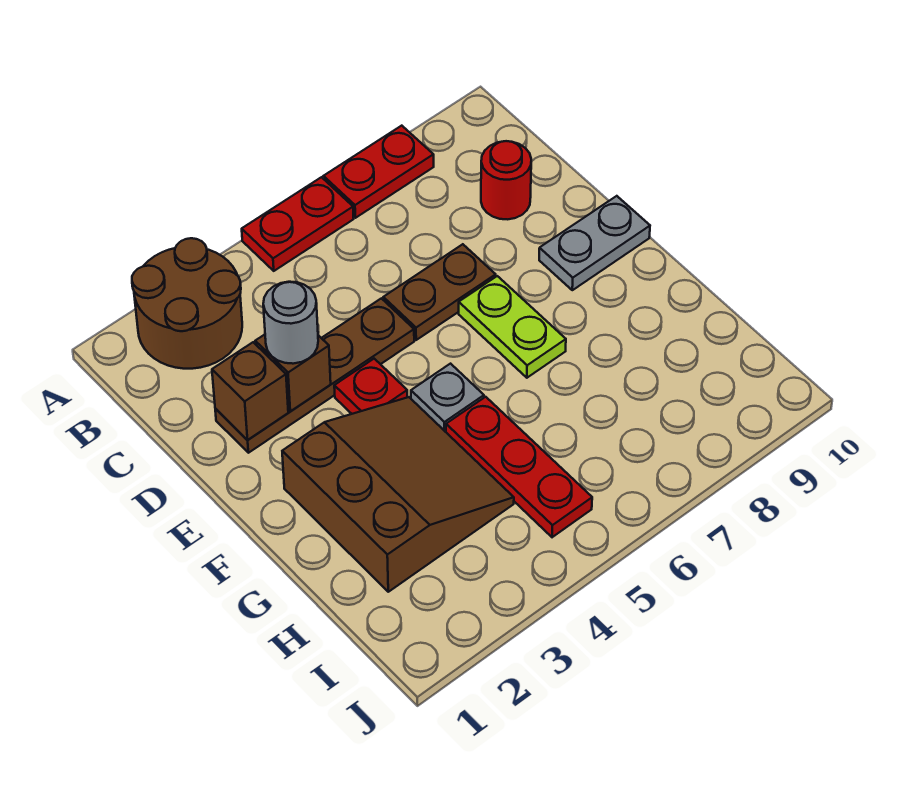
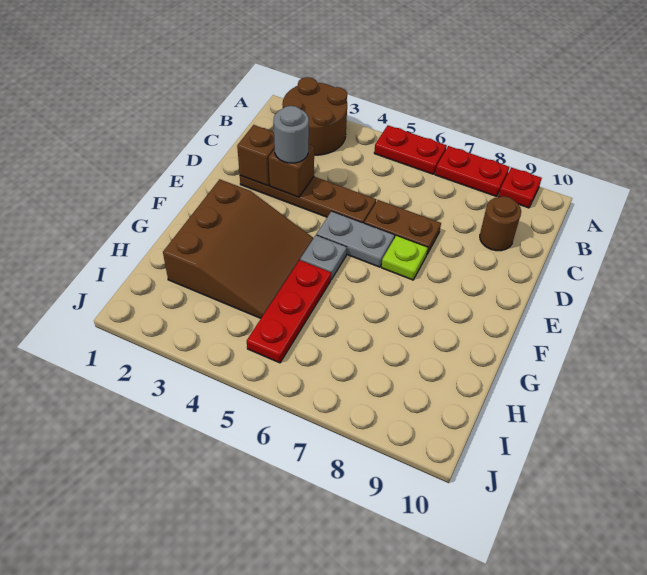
red round brick C9 level 1 -> brown round brick C9 level 1
red plate E4 level 1 -> red plate A9 level 1
lime plate E7:F7 level 1 -> lime plate E7 level 1
grey plate E9:E10 level 1 -> grey plate E5:E6 level 1

